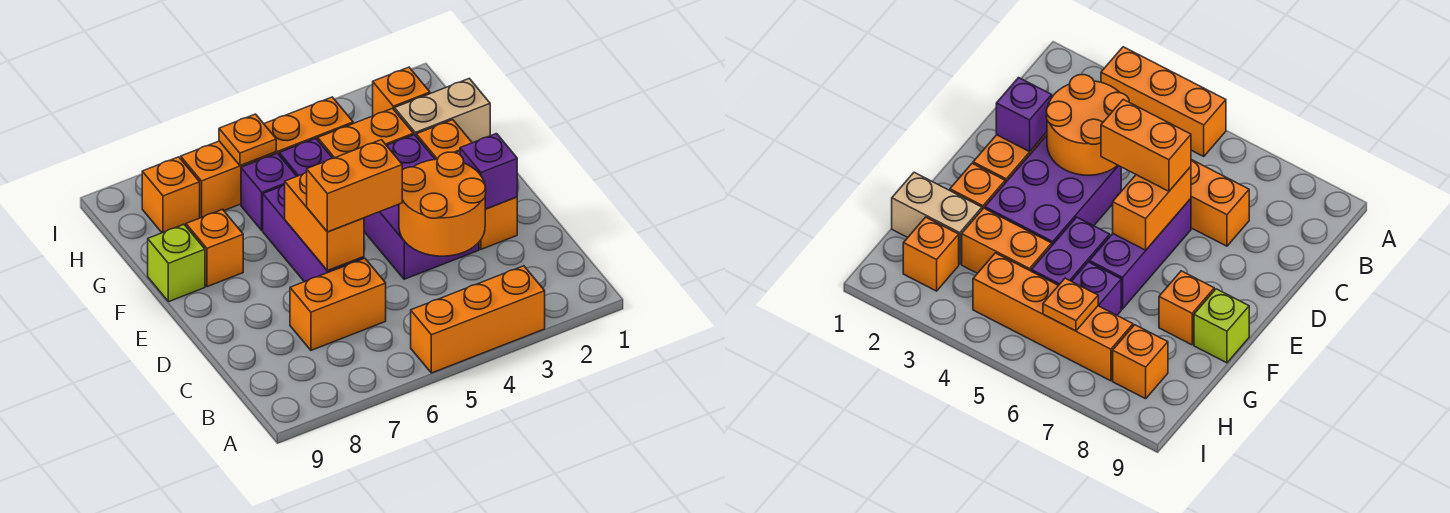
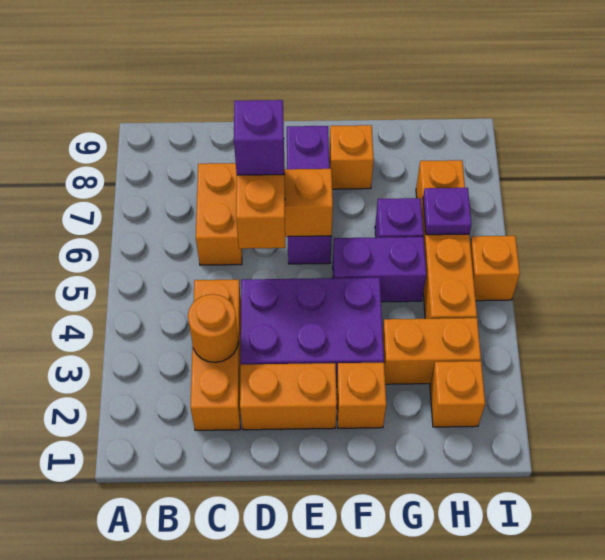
orange brick A3:A5 level 1 -> orange brick C2:C4 level 1
orange round brick C3:D4 level 2 -> orange round brick C3 level 2
purple brick D2 level 2 -> purple brick D6 level 4
purple brick D6:F6 level 1 -> purple brick E6:E8 level 1
lime brick F9 level 1 -> none
tan brick G1:G2 level 1 -> none
orange brick G3:G4 level 1 -> orange brick G3:H3 level 1
orange plate H6 level 2 -> purple plate H6 level 2
orange brick H8 level 1 -> orange brick I5 level 1

